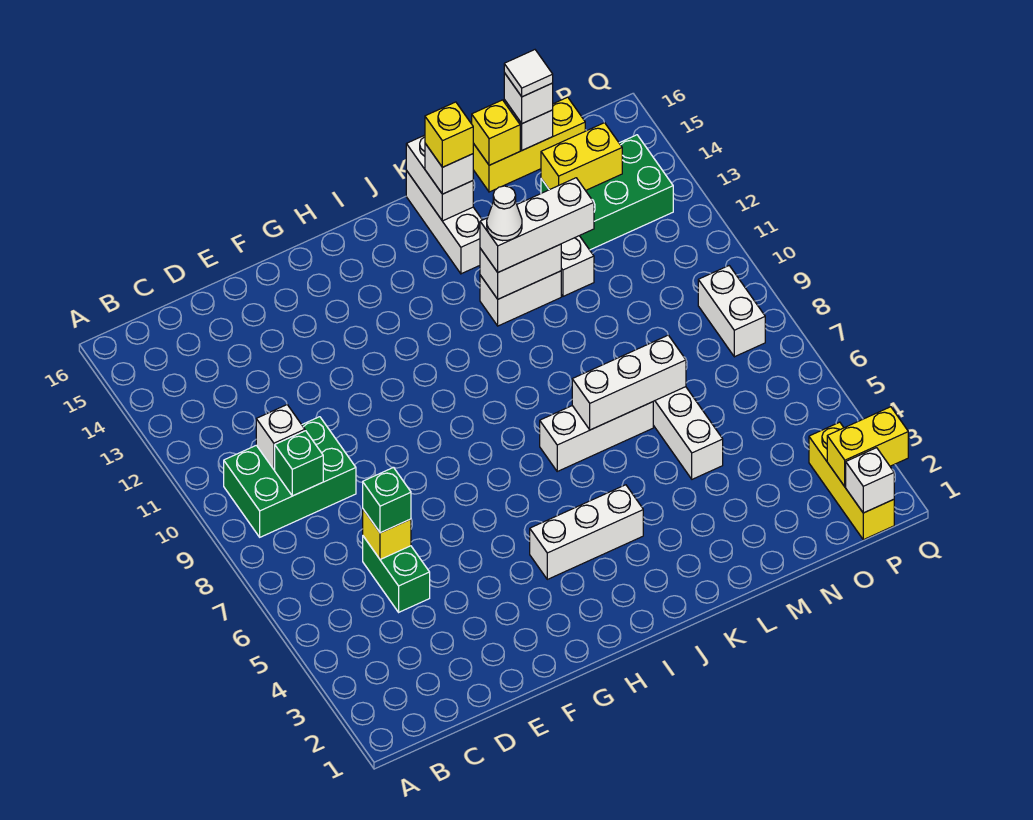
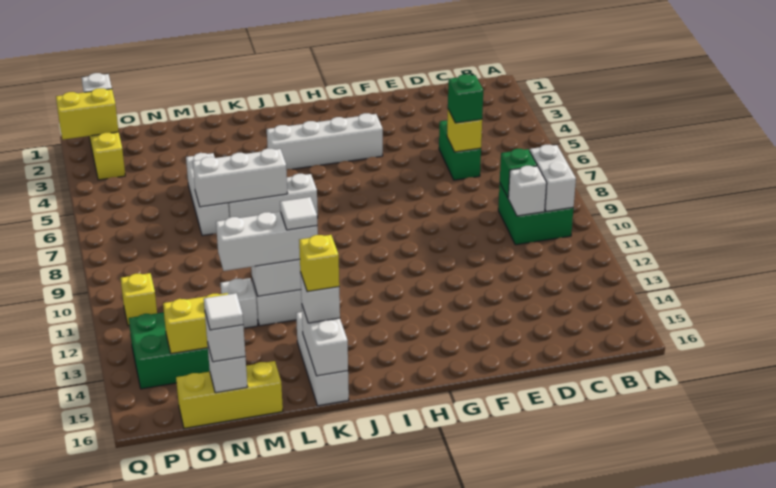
green brick B9:D10 level 1 -> green brick B9:C10 level 1
white brick H4:J4 level 1 -> white brick G4:J4 level 1
white cone K12 level 4 -> white tile K12 level 4
yellow brick M16 level 2 -> yellow brick P11 level 1
white brick P8:P9 level 1 -> white brick B9:B10 level 2

